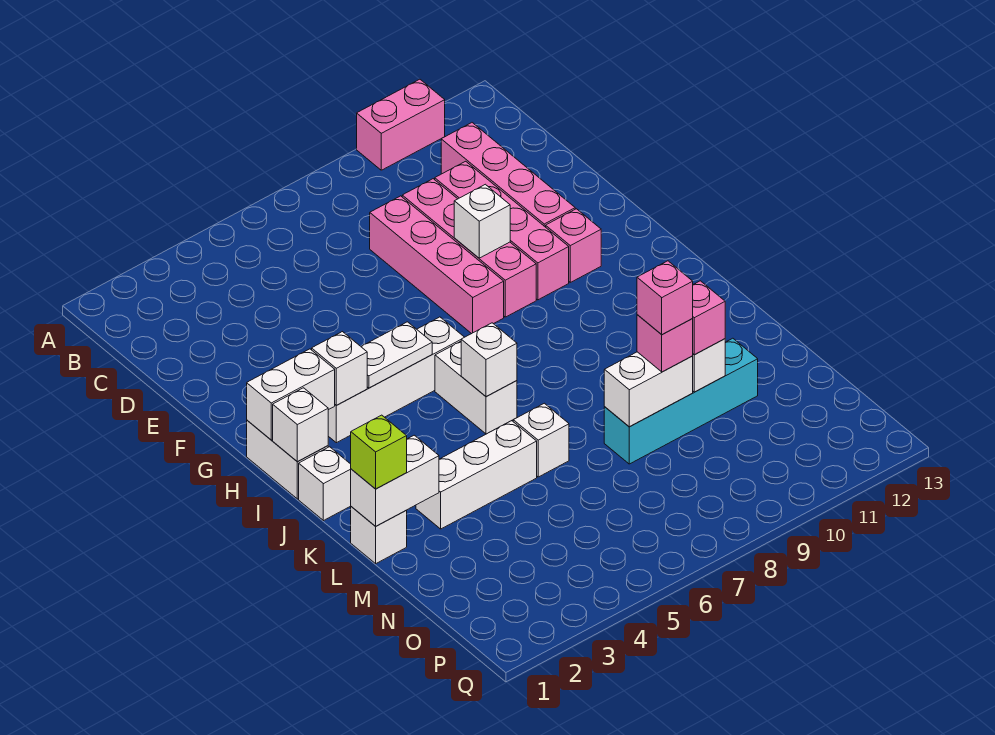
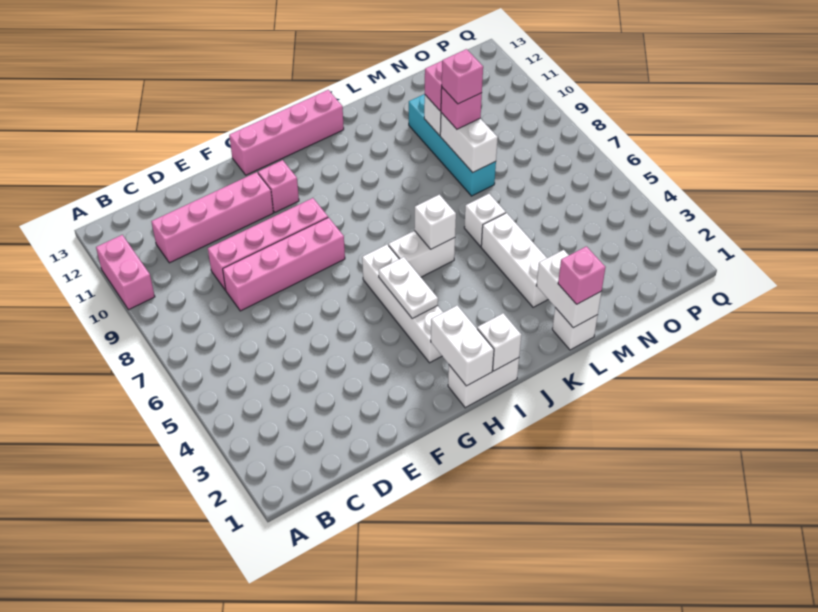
pink brick D10:G10 level 1 -> pink brick G13:J13 level 1
white brick F9 level 2 -> none
white brick H3 level 2 -> none
white brick J1 level 1 -> none
lime brick L1 level 3 -> pink brick L1 level 3

